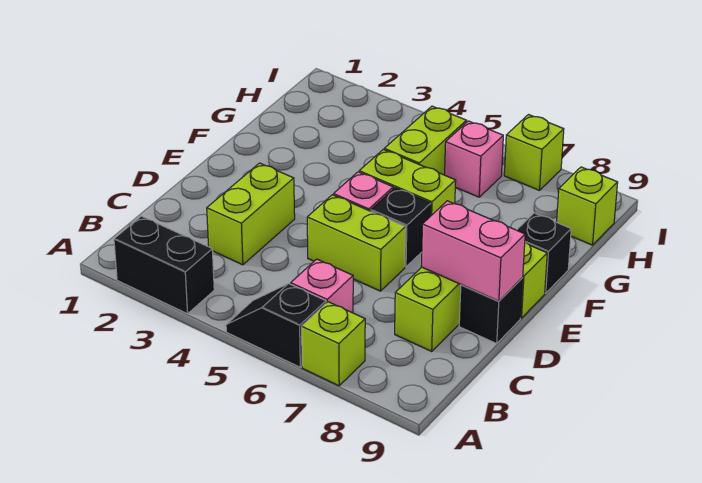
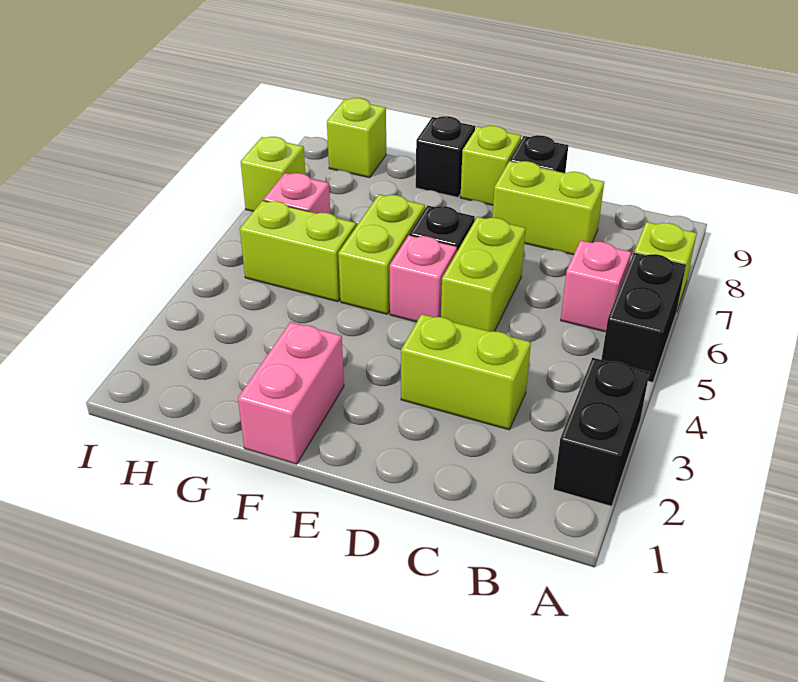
black slope A5:A6 level 1 top 6 -> black brick A5:A6 level 1
pink brick D8:D9 level 2 -> pink brick F1:F2 level 1

